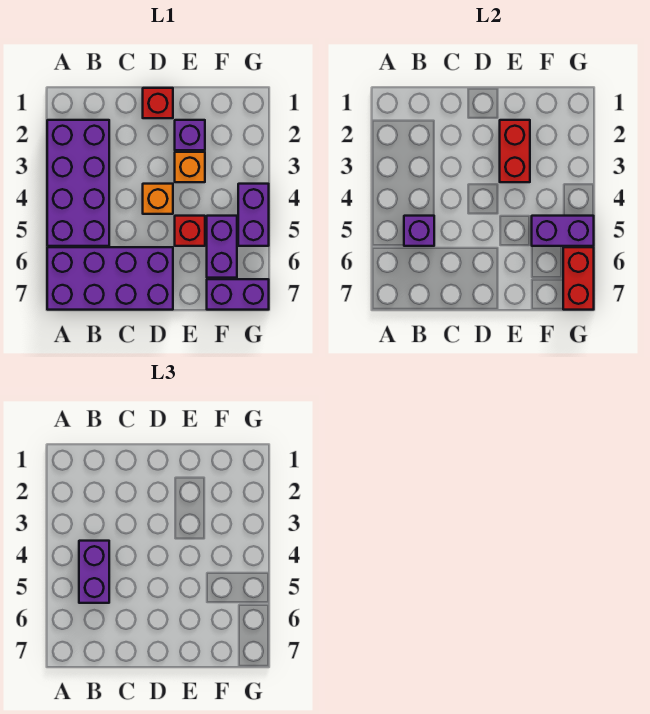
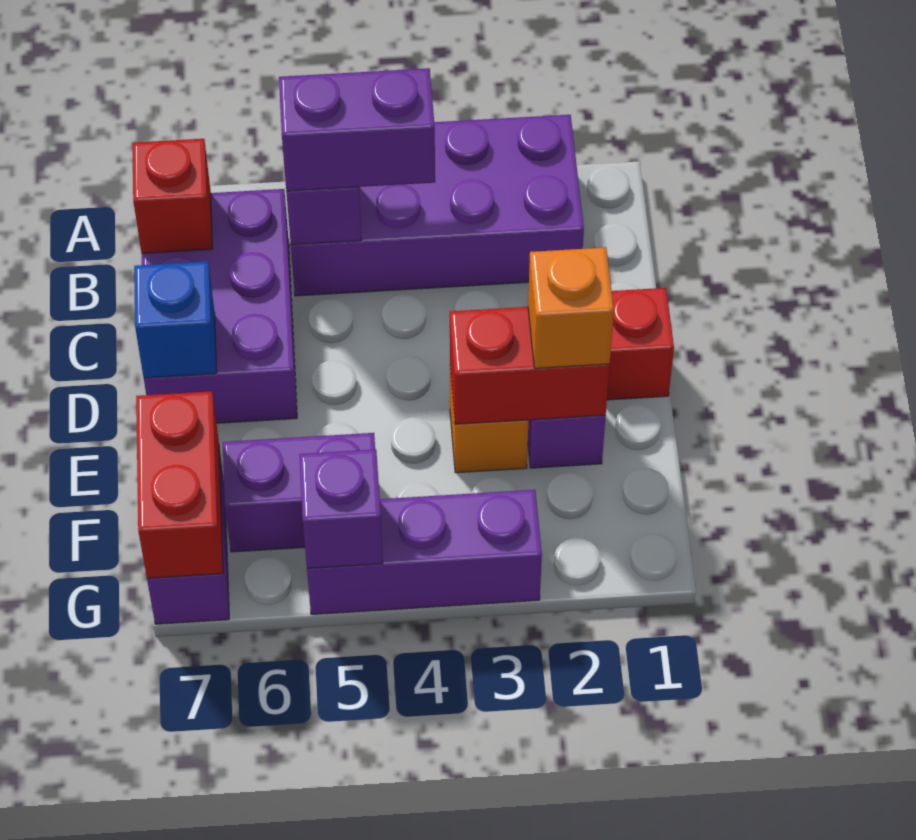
purple brick A6:D7 level 1 -> purple brick B6:D7 level 1
orange brick D4 level 1 -> orange brick E2 level 3
none -> blue brick D7 level 2
red brick E5 level 1 -> red brick B7 level 2
purple brick F5:G5 level 2 -> purple brick G5 level 2
purple brick G4:G5 level 1 -> purple brick G3:G5 level 1
red brick G6:G7 level 2 -> red brick F7:G7 level 2

